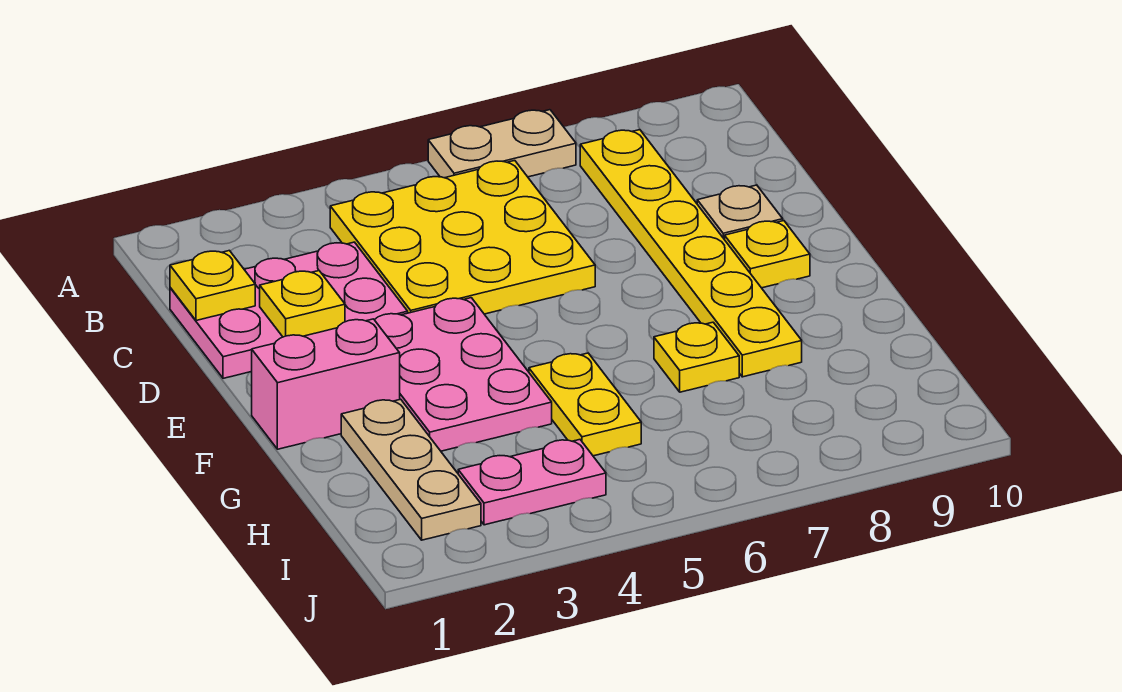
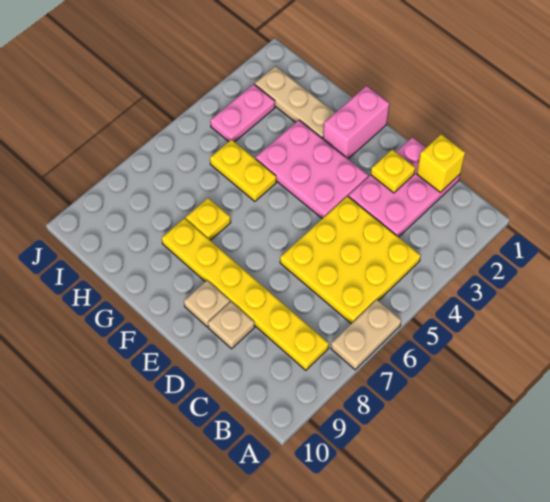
yellow plate C1 level 2 -> yellow brick C1 level 2
yellow plate E9 level 1 -> tan plate E9 level 1

